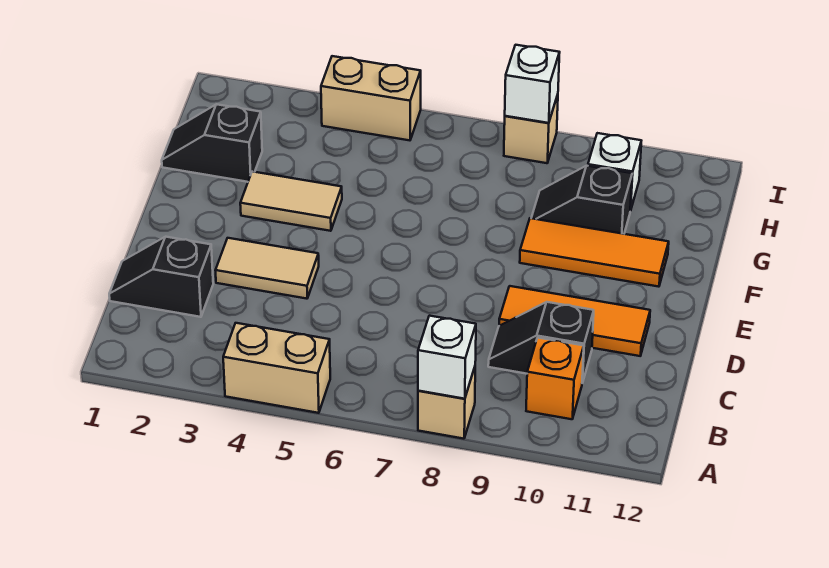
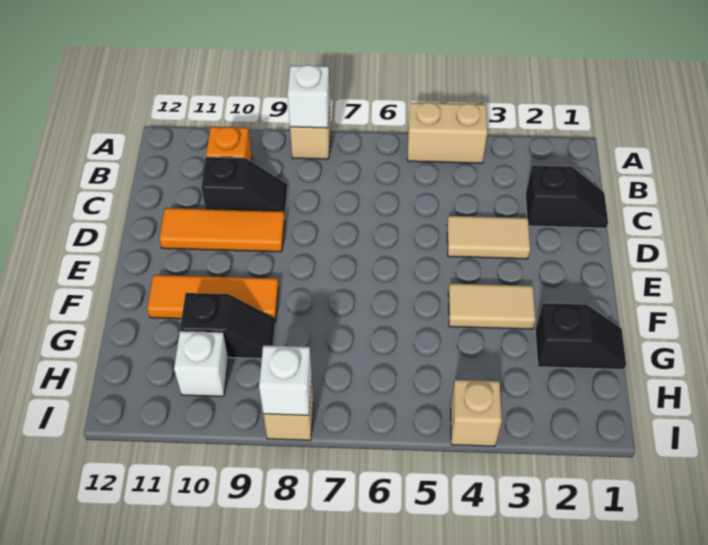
tan brick I4:I5 level 1 -> tan brick I4 level 1

